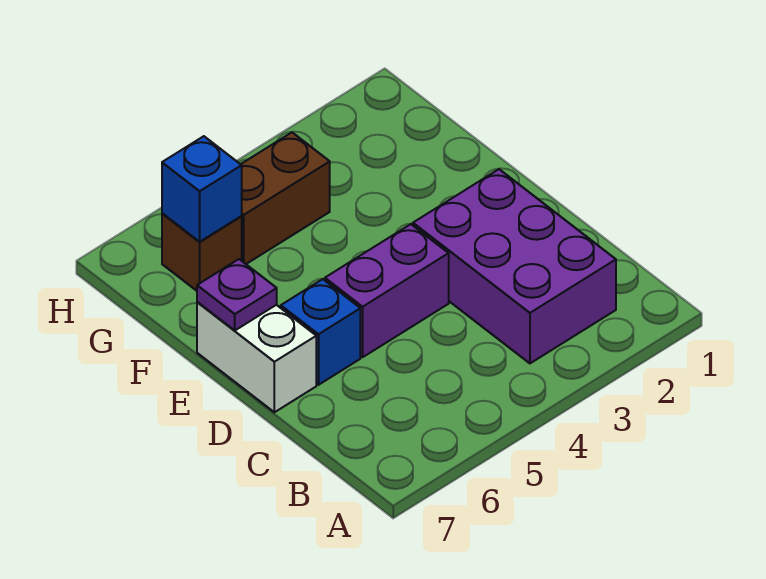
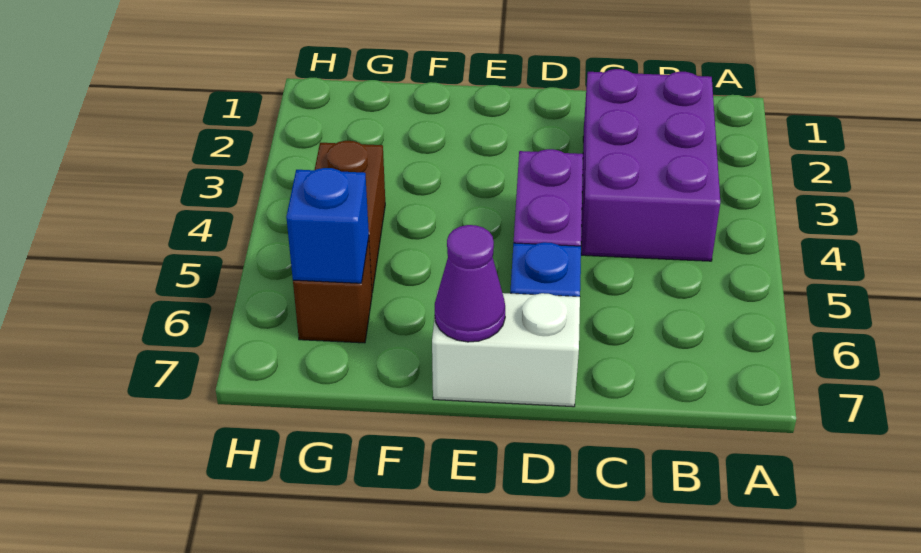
purple brick B2:D3 level 1 -> purple brick B2:C4 level 1
purple plate E7 level 2 -> purple cone E7 level 2

